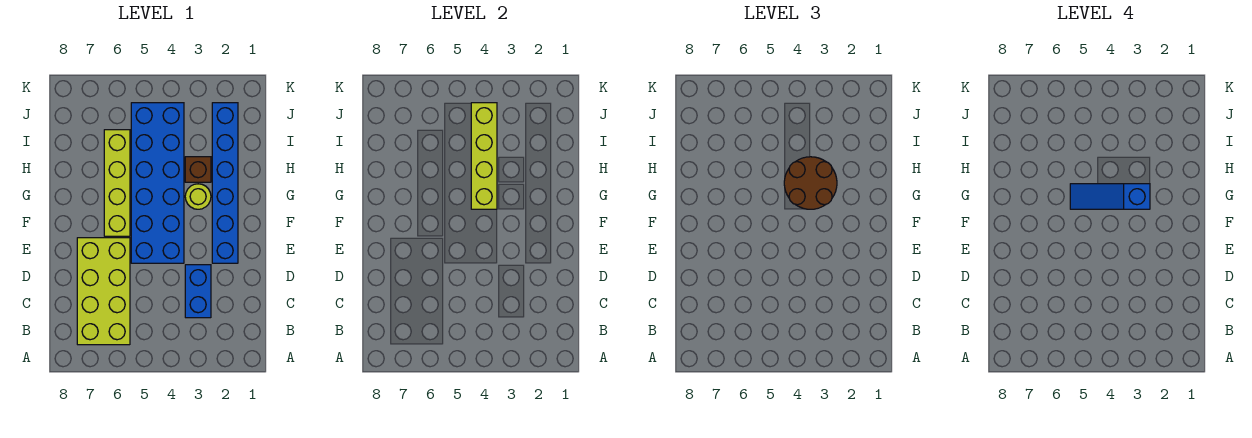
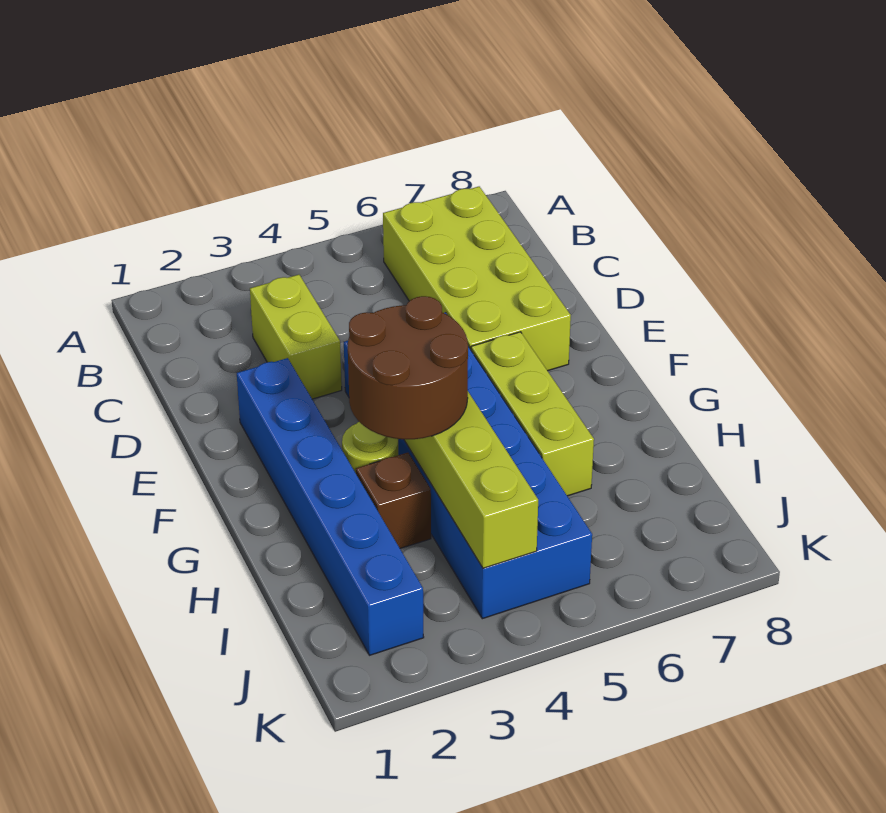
blue brick C3:D3 level 1 -> lime brick C3:D3 level 1
lime brick F6:I6 level 1 -> lime brick F6:H6 level 1
blue slope G3:G5 level 4 top 3 -> none

